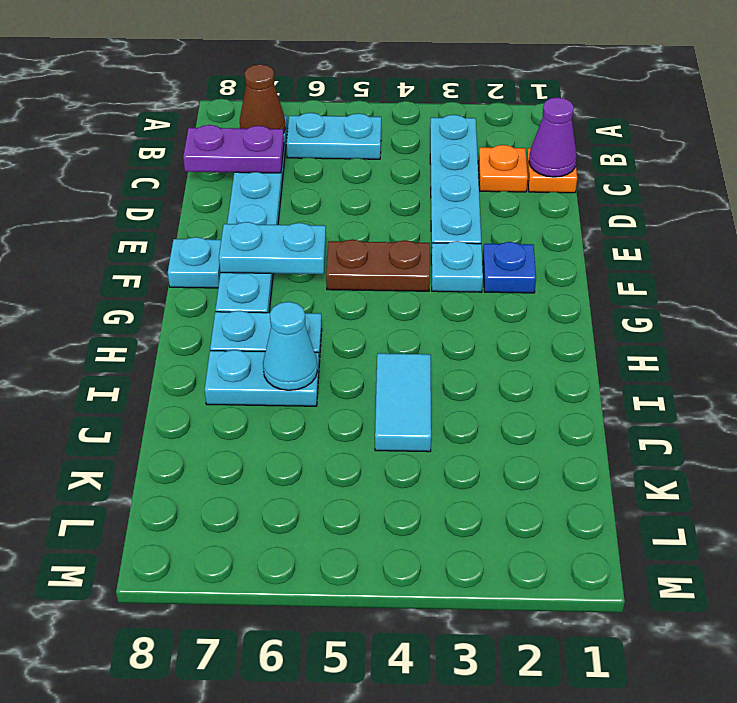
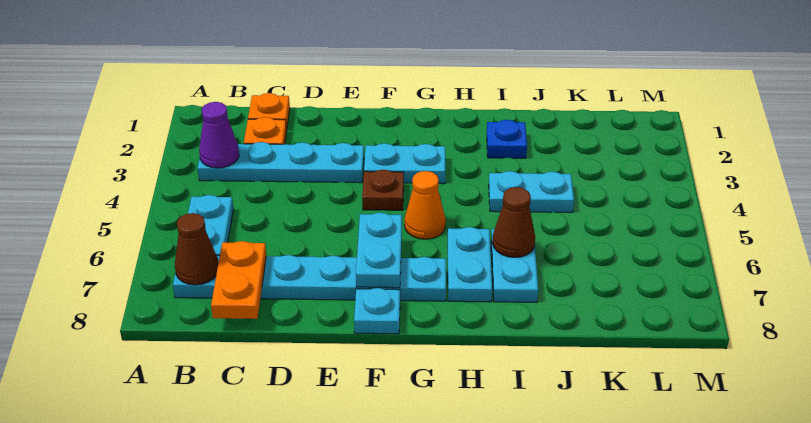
purple cone C1 level 2 -> purple cone B3 level 2
purple plate C7:C8 level 2 -> orange plate C7:C8 level 2
blue plate F2 level 1 -> blue plate I2 level 1
cyan plate F3 level 1 -> cyan plate F3:G3 level 1
brown plate F4:F5 level 1 -> brown plate F4 level 1
none -> orange cone G5 level 1
cyan tile I4:J4 level 1 -> cyan plate I4:J4 level 1
cyan cone I6 level 2 -> brown cone I6 level 2

